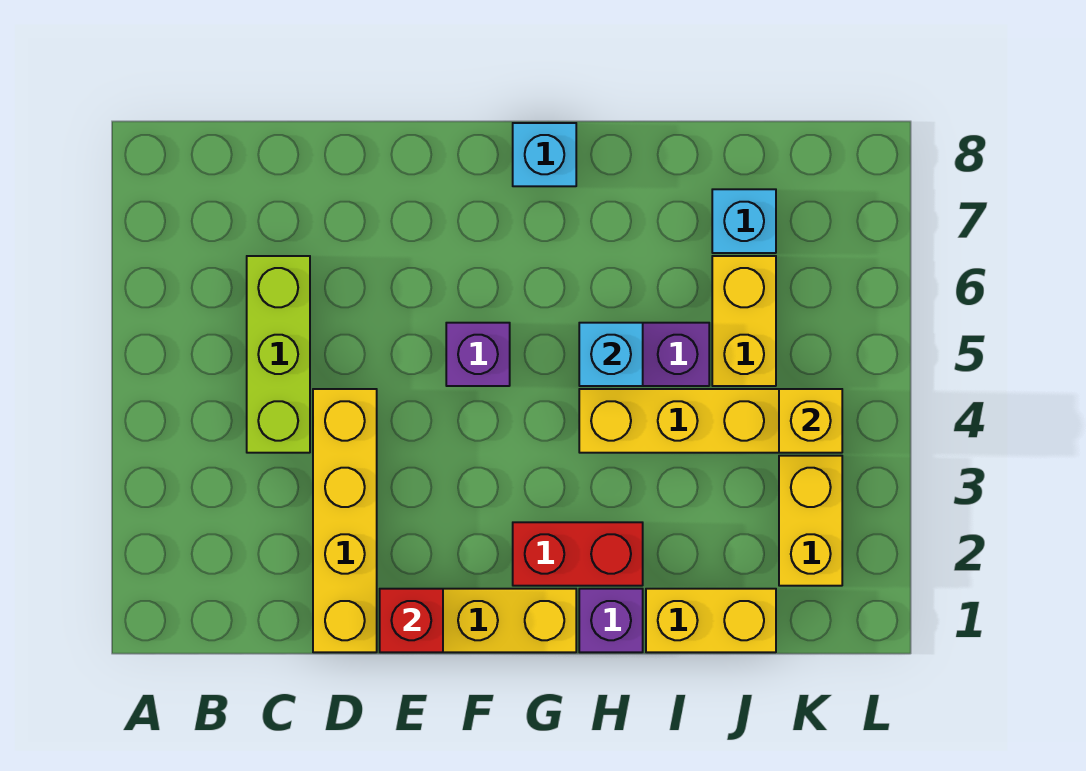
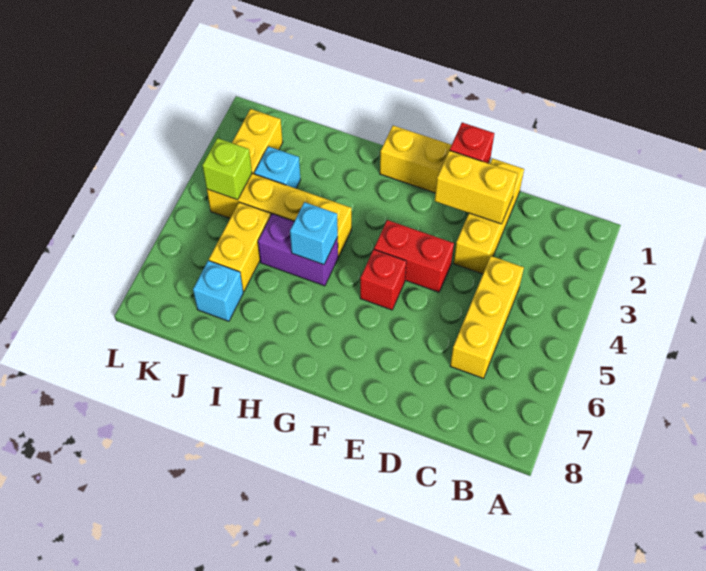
lime brick C4:C6 level 1 -> yellow brick C4:C6 level 1
yellow brick D1:D4 level 1 -> yellow brick D1:D3 level 1
purple brick F5 level 1 -> red brick F5 level 1
red brick G2:H2 level 1 -> red brick E4:F4 level 1
cyan brick G8 level 1 -> cyan brick J3 level 1
purple brick H1 level 1 -> none
yellow brick I1:J1 level 1 -> yellow brick D2:E2 level 2
yellow brick K4 level 2 -> lime brick K4 level 2

